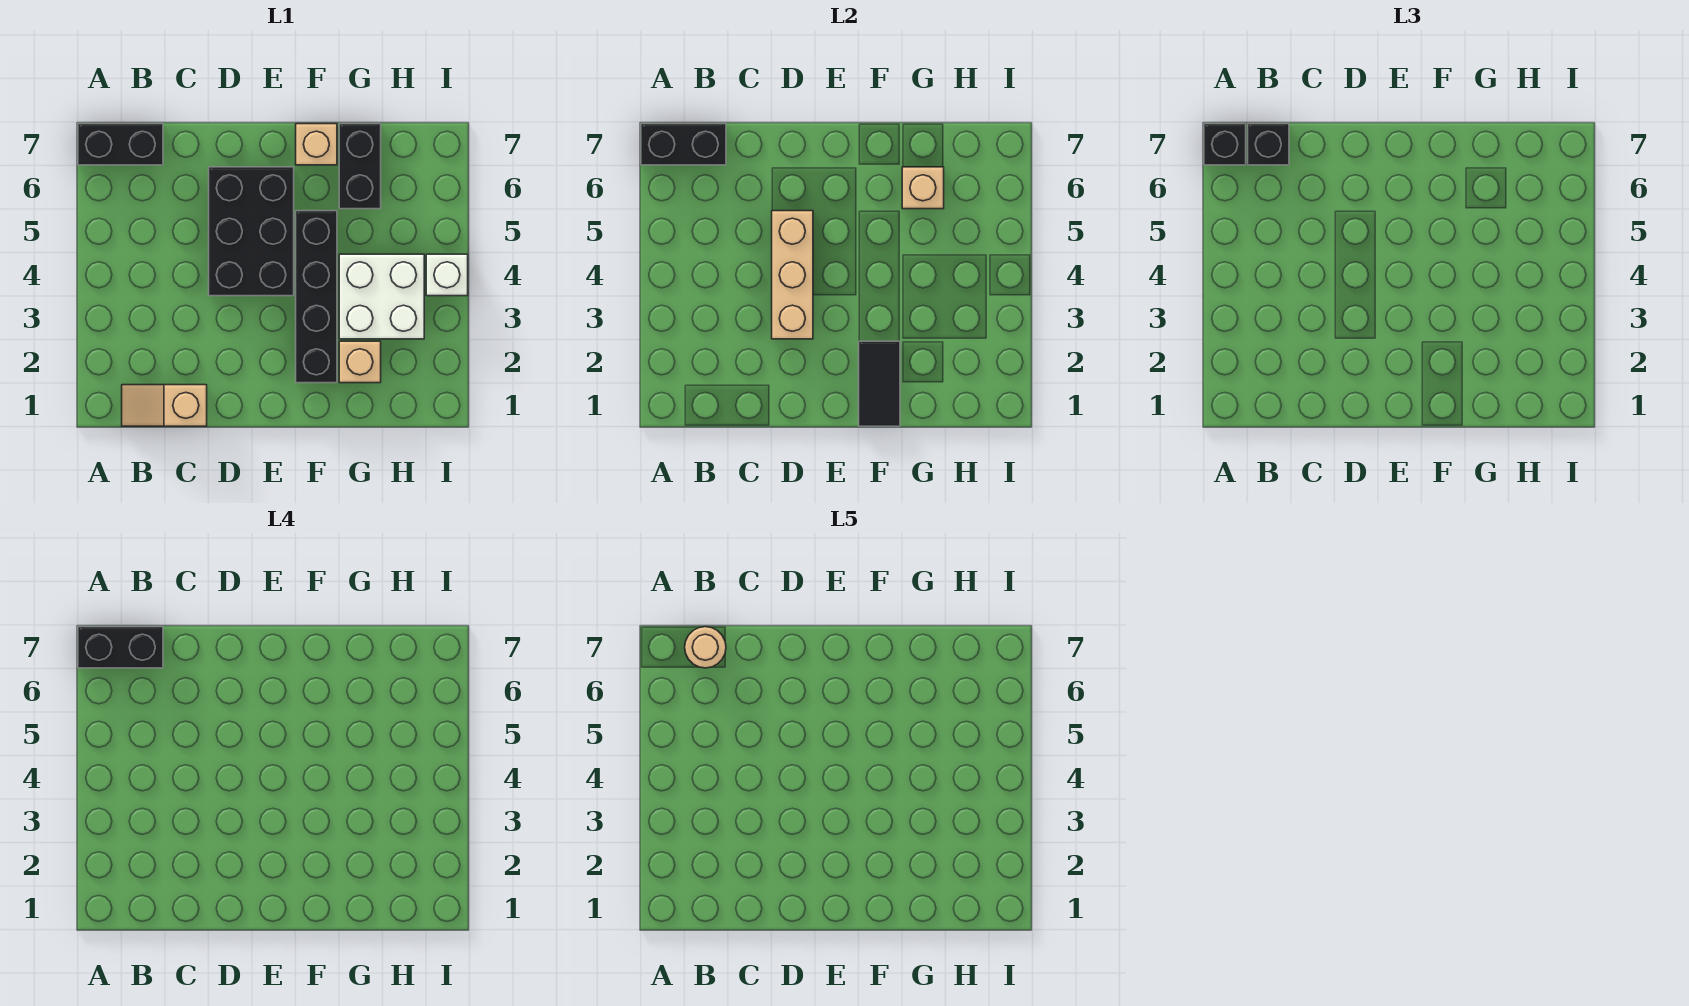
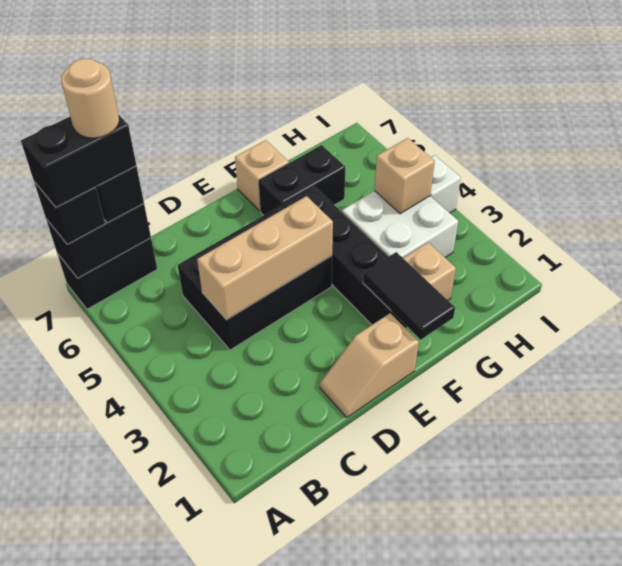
tan slope B1:C1 level 1 top C -> tan slope D1:E1 level 1 top E
tan brick D3:D5 level 2 -> tan brick C4:E4 level 2
black brick D4:E6 level 1 -> black brick C4:E5 level 1
black brick G6:G7 level 1 -> black brick F6:G6 level 1
tan brick G6 level 2 -> tan brick H4 level 2

